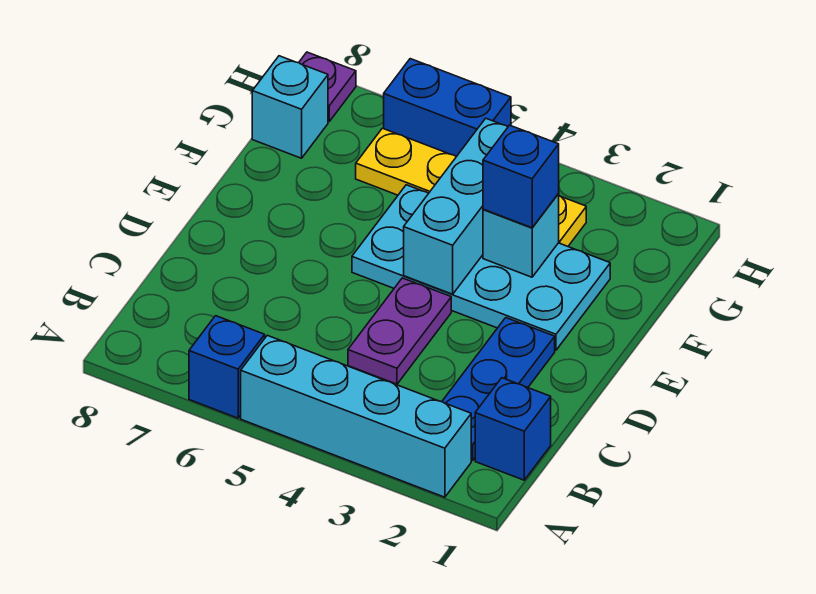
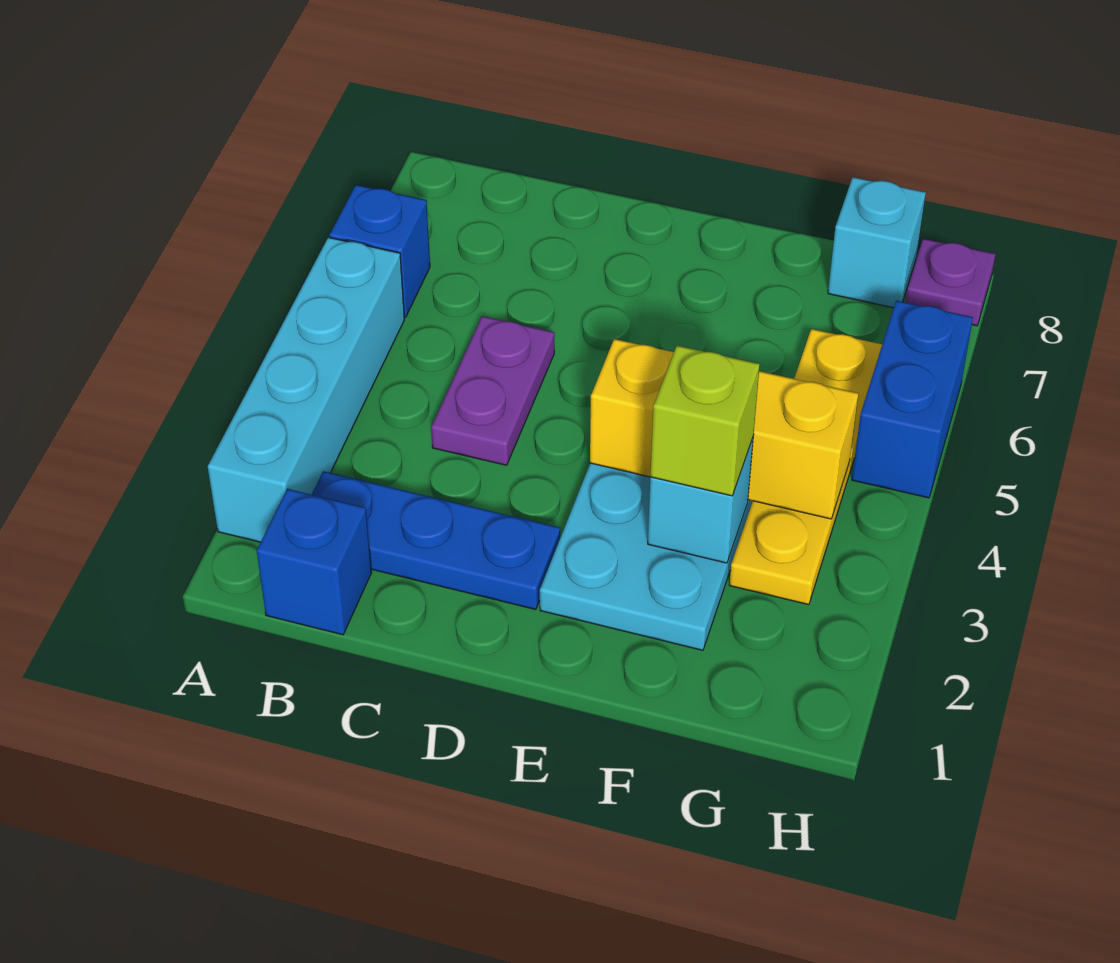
purple plate C4:D4 level 1 -> purple plate C4:C5 level 1
cyan brick E4:G4 level 2 -> yellow brick E4:G4 level 2
blue brick F3 level 3 -> lime brick F3 level 3

